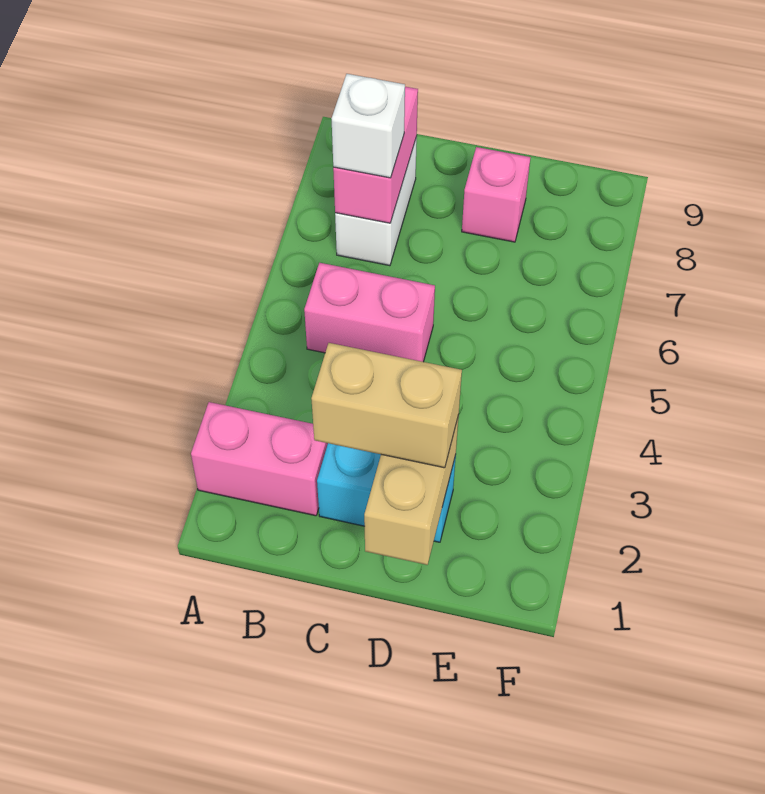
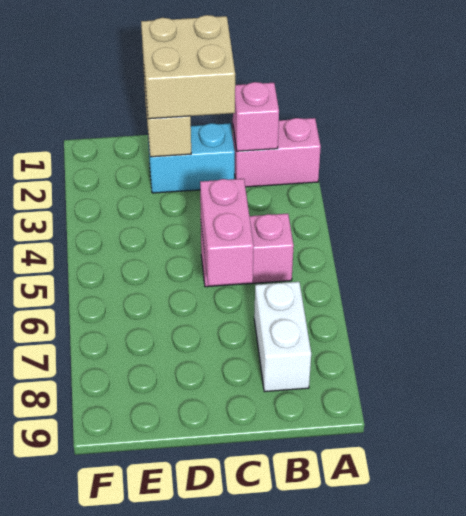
pink brick B7:B8 level 2 -> pink brick C5:C6 level 2
white brick B7 level 3 -> none
tan brick C2:D2 level 3 -> tan brick C1:D2 level 3
pink brick D8 level 1 -> pink brick B2 level 2

